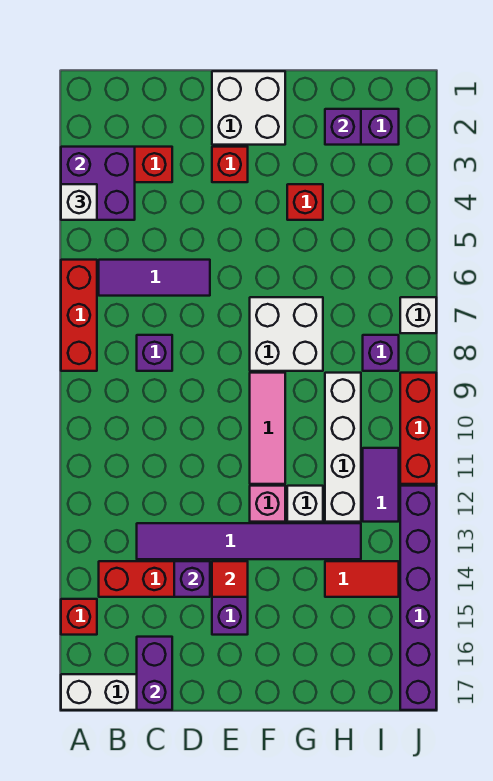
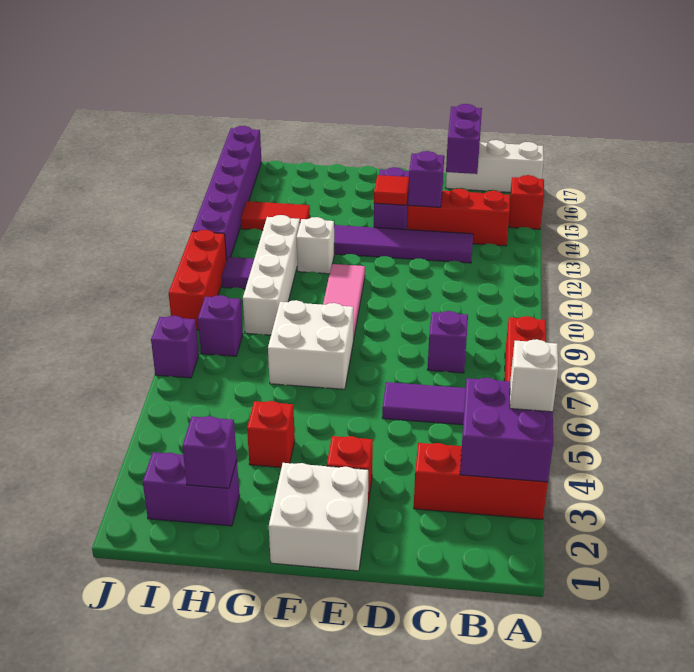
pink brick F12 level 1 -> none
purple tile I11:I12 level 1 -> purple tile I11 level 1
white brick J7 level 1 -> purple brick J7 level 1

